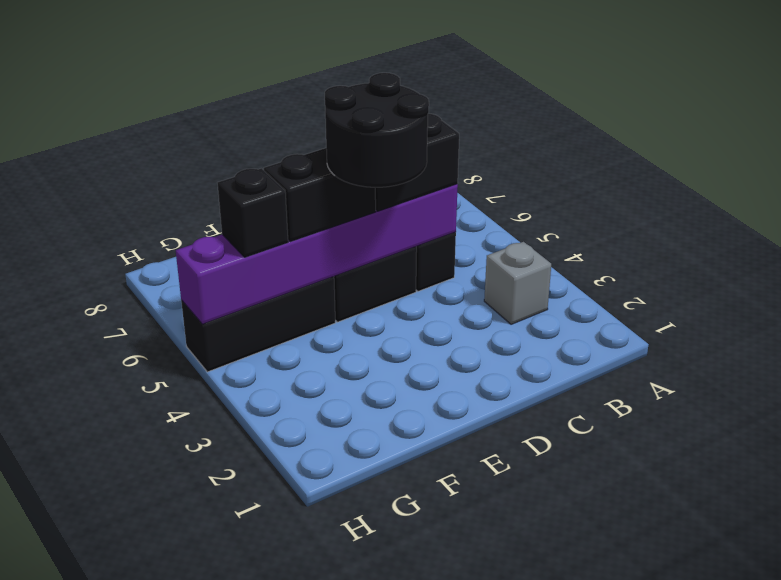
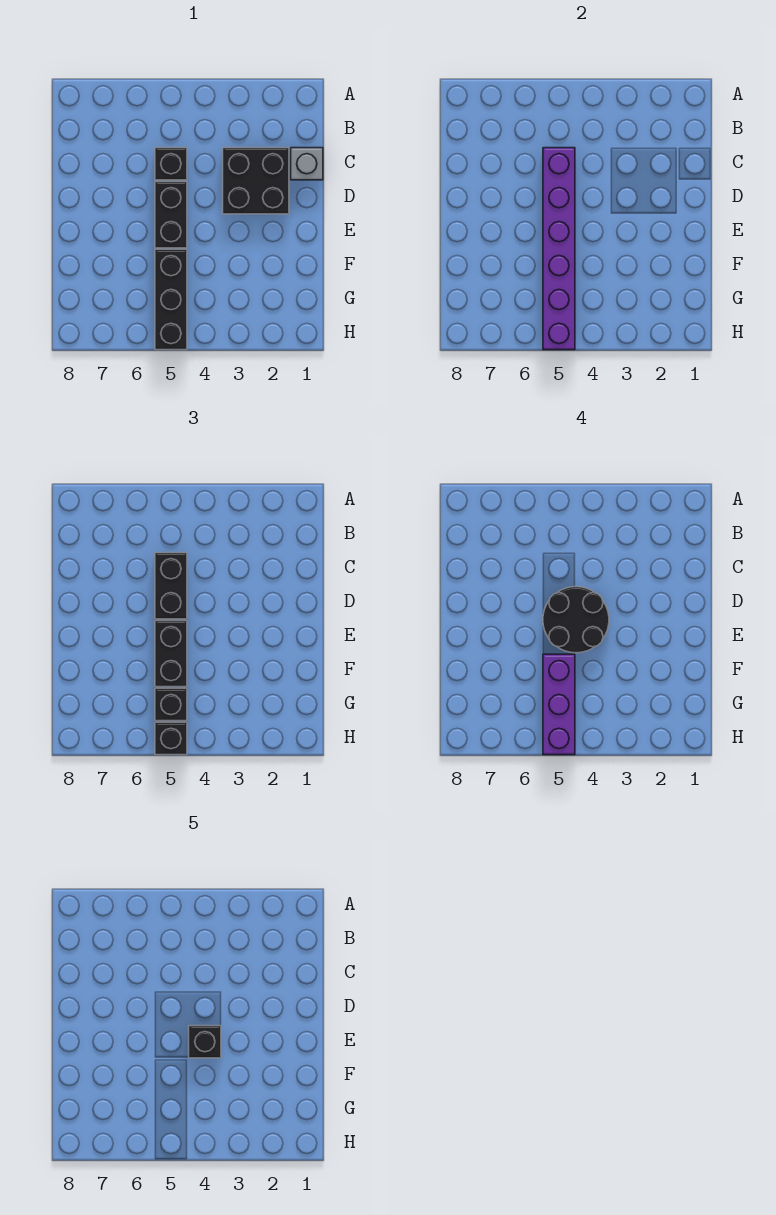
grey brick B3 level 1 -> grey brick C1 level 1
none -> black brick C2:D3 level 1
none -> black brick E4 level 5
none -> purple brick F5:H5 level 4
none -> black brick H5 level 3

